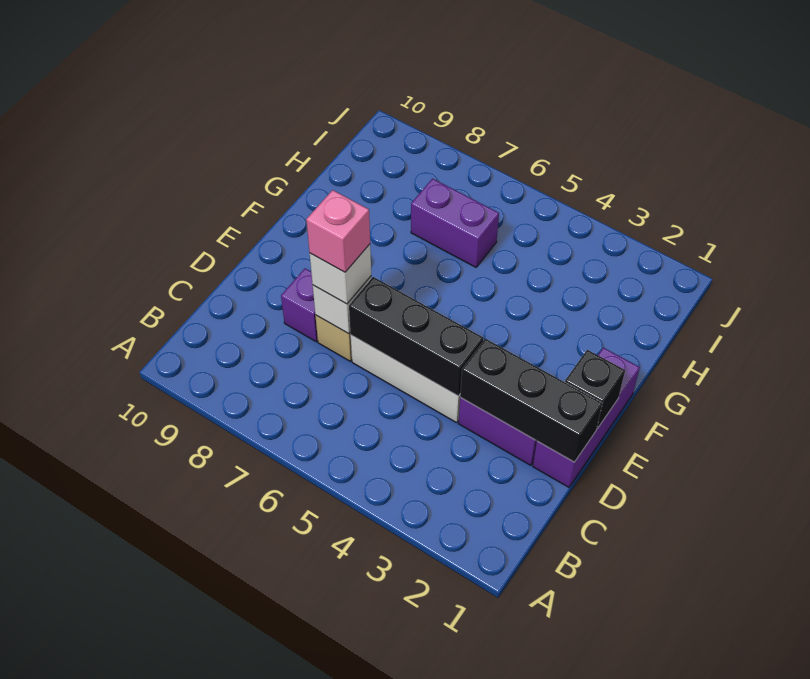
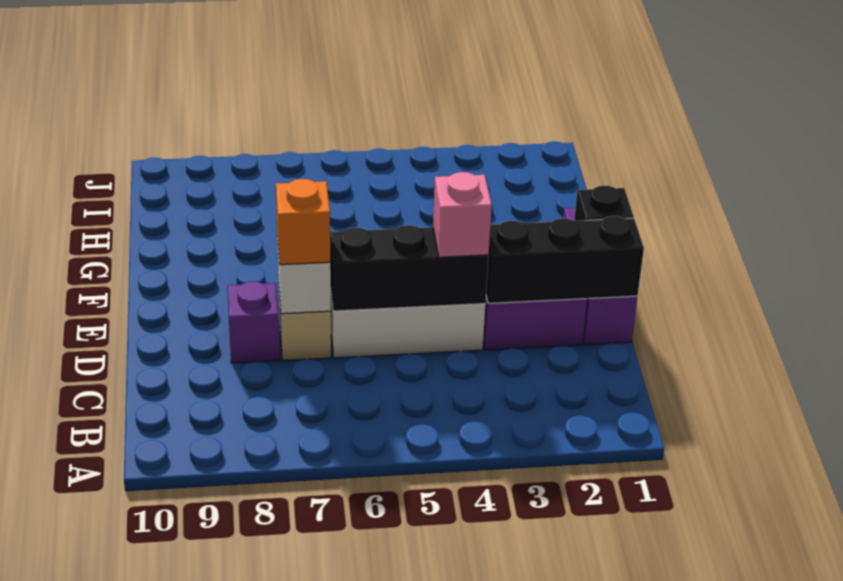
white brick D7 level 3 -> orange brick D7 level 3
pink brick D7 level 4 -> pink brick D4 level 3
purple brick H6:H7 level 1 -> none

